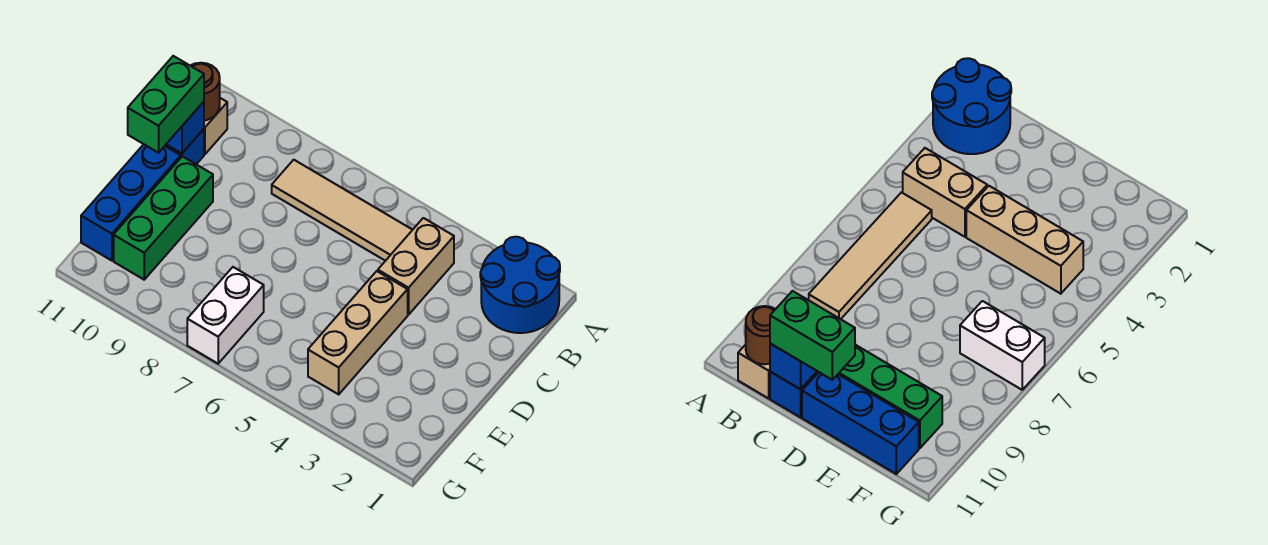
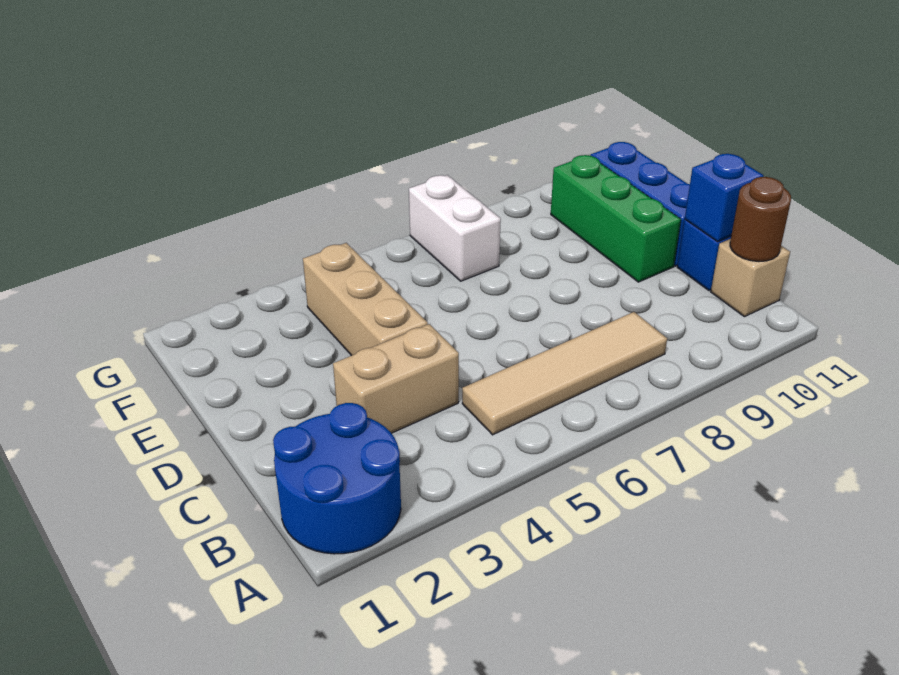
tan brick B4:C4 level 1 -> tan brick C3:C4 level 1
green brick C11:D11 level 3 -> none

